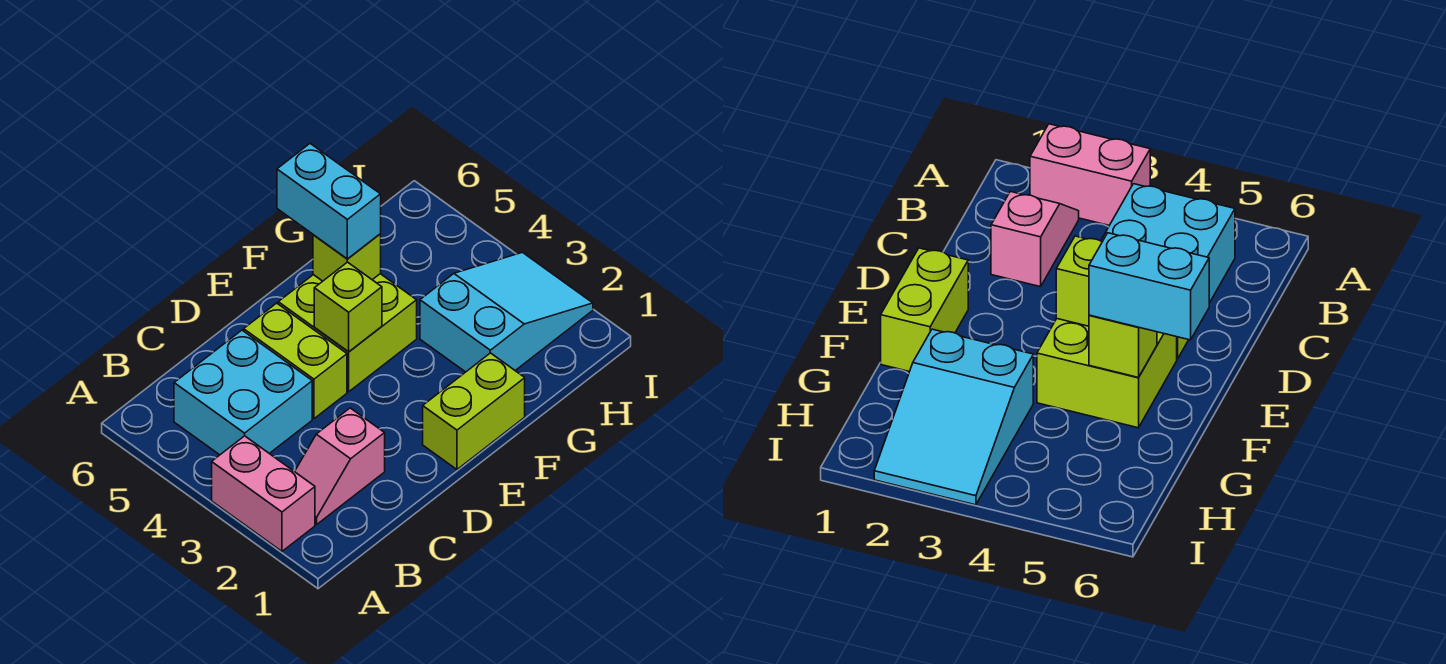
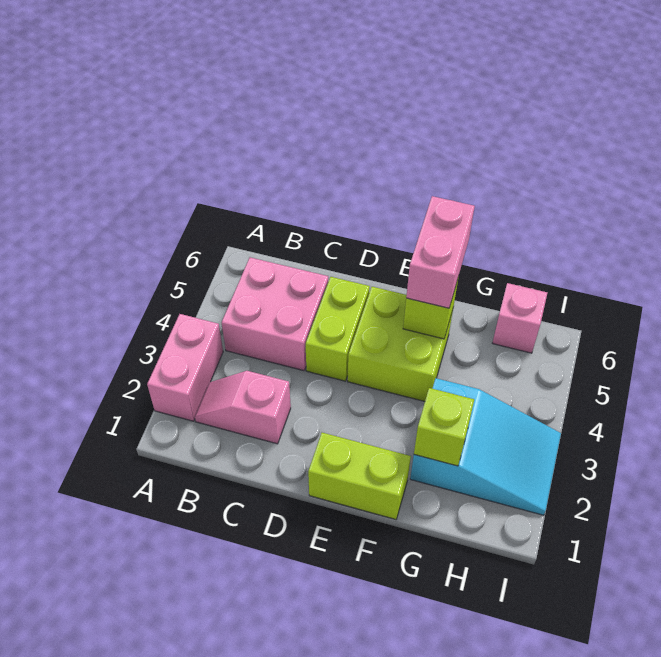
cyan brick B4:C5 level 1 -> pink brick B4:C5 level 1
lime brick E4 level 2 -> lime brick G2 level 2
cyan brick F5:F6 level 3 -> pink brick F5:F6 level 3
none -> pink brick H6 level 1

